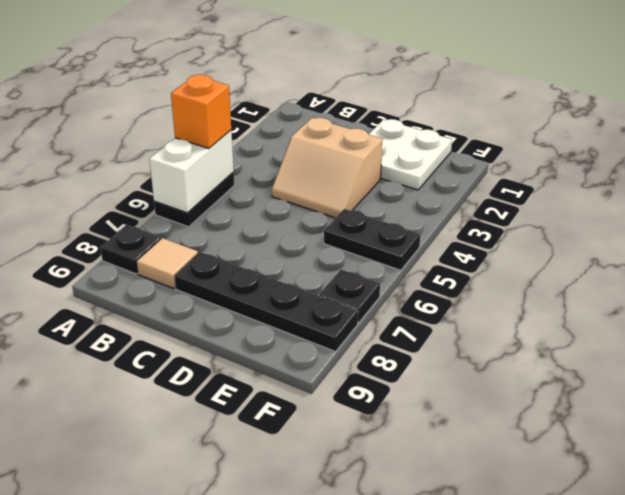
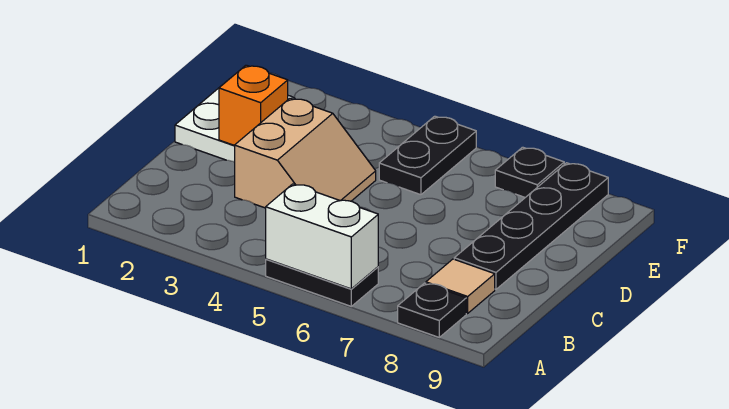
orange brick A5 level 3 -> orange brick D2 level 2

